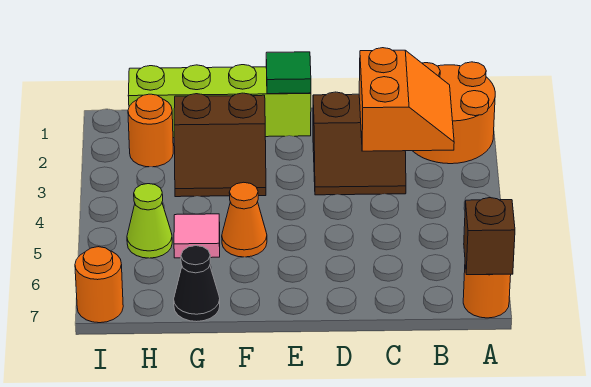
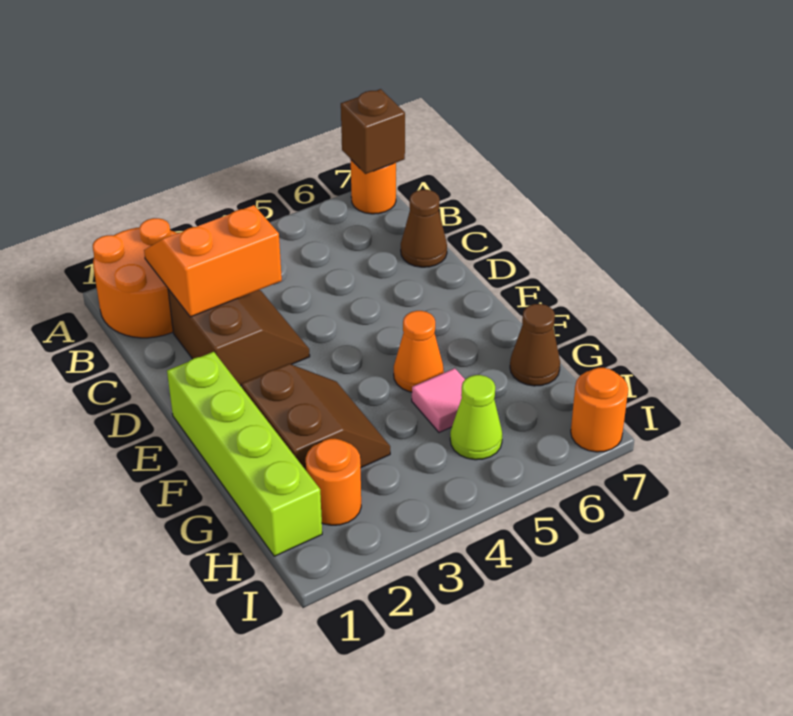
none -> brown cone C7 level 1
green tile E1 level 2 -> none
black cone G7 level 1 -> brown cone G7 level 1

